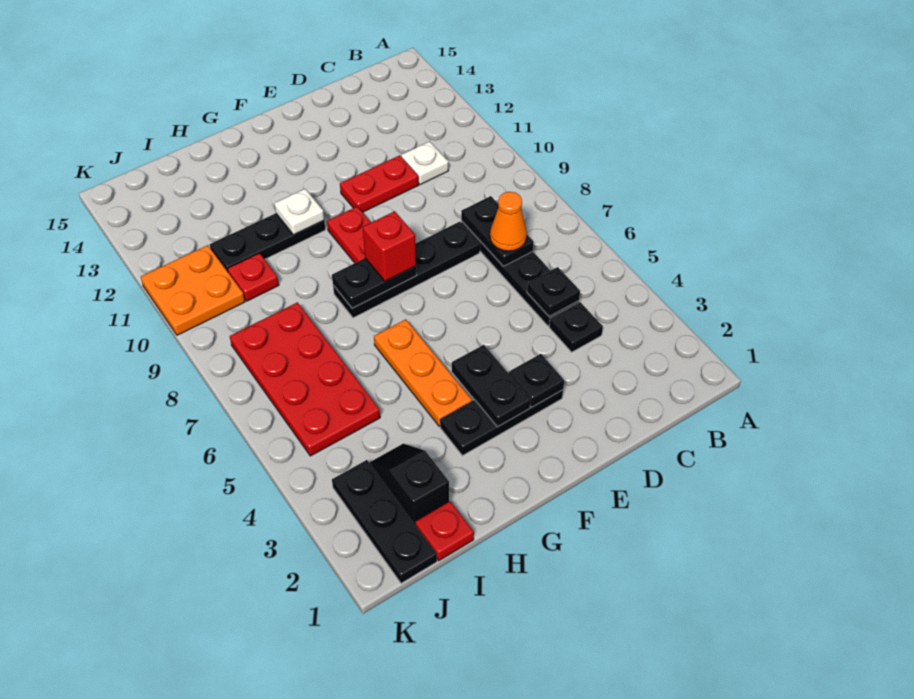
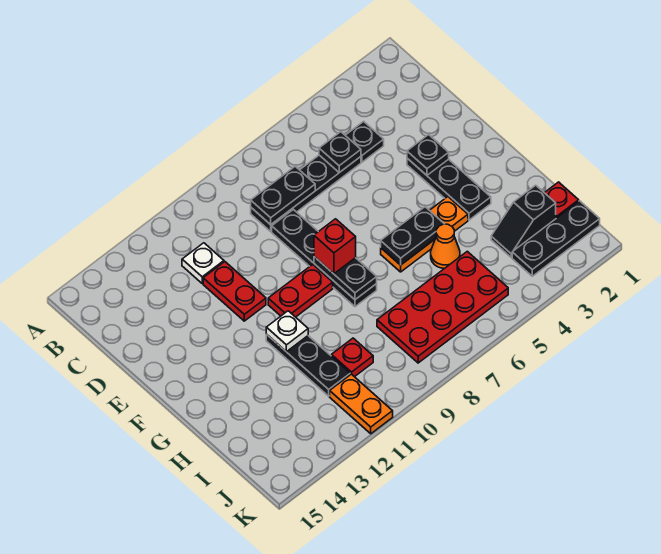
orange cone C7 level 3 -> orange cone H5 level 1
black plate F3:F4 level 2 -> black plate G5:G6 level 2
orange plate J10:K11 level 1 -> orange plate J11:K11 level 1

